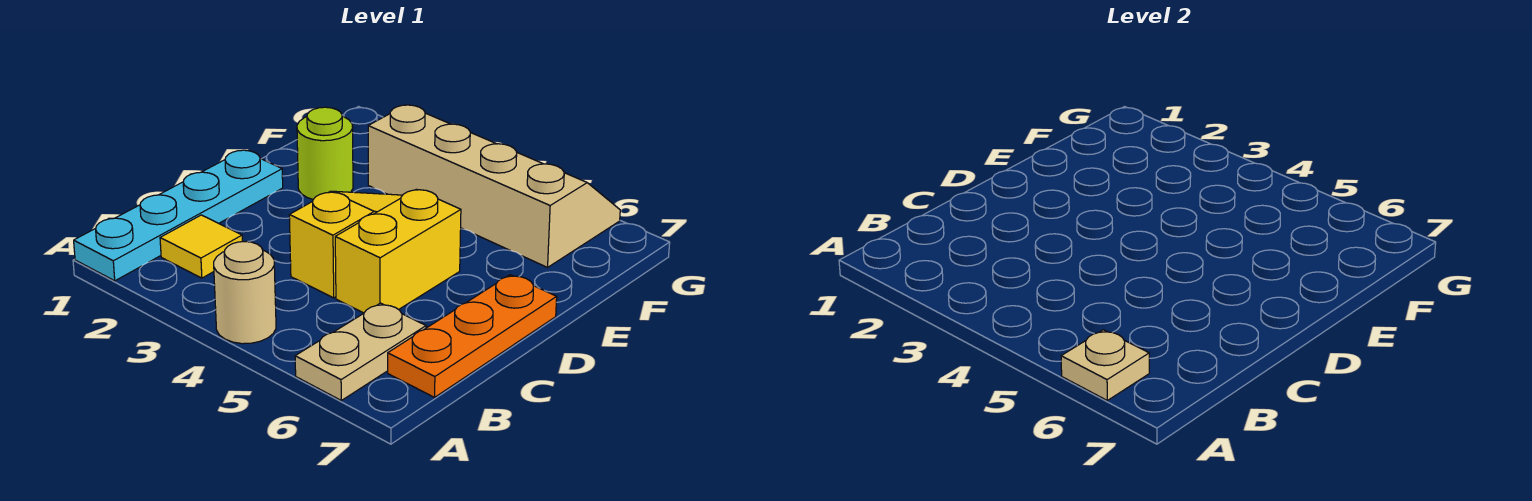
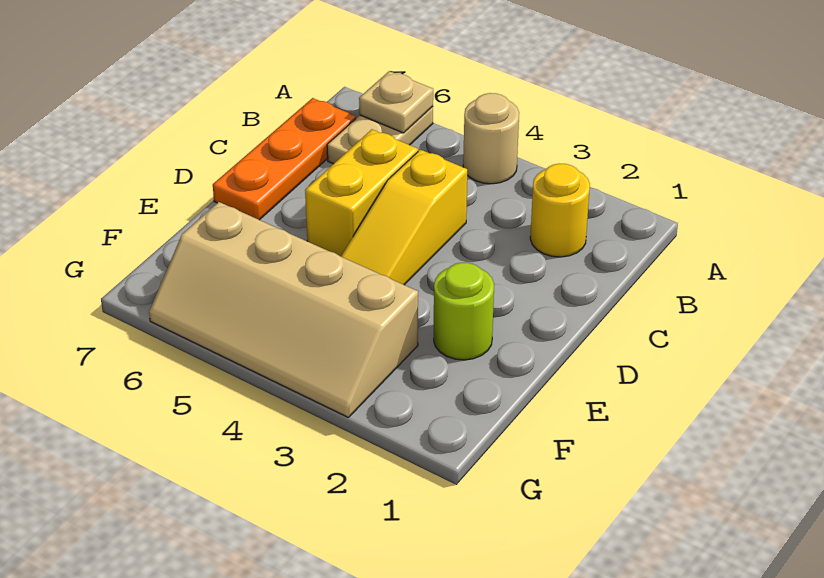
cyan plate A1:D1 level 1 -> none
yellow tile B2 level 1 -> yellow round brick B2 level 1

